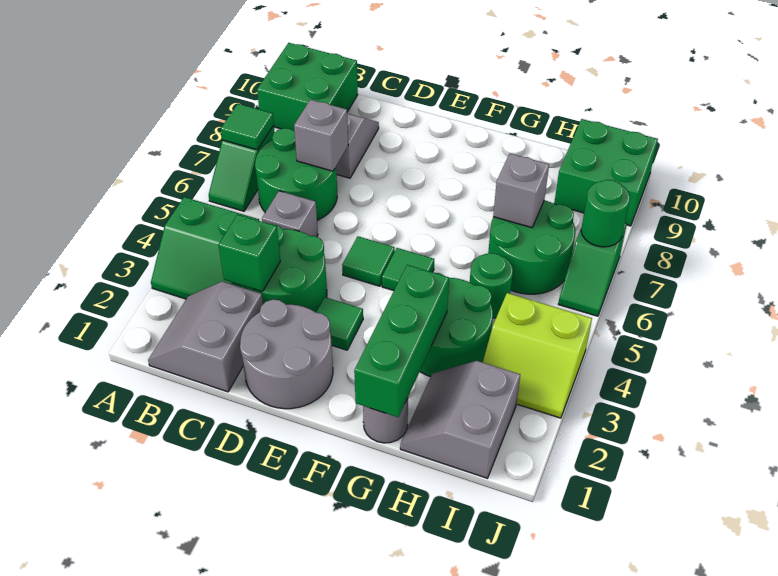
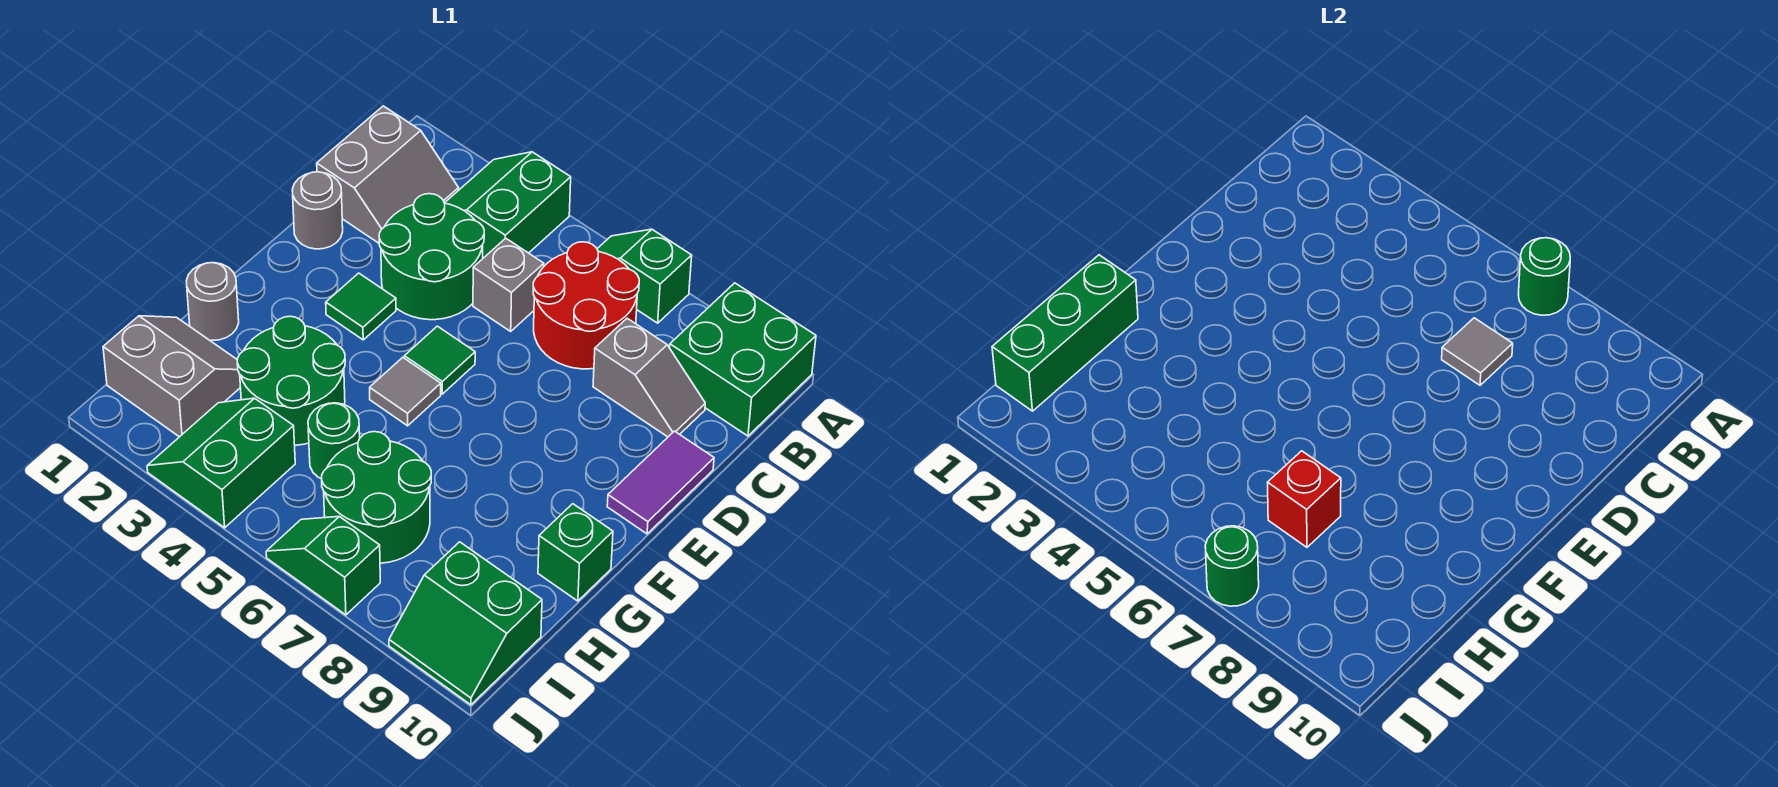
green tile A7 level 2 -> green round brick A7 level 2
grey slope B1:C2 level 1 top C -> grey slope B1:C2 level 1 top 1
green round brick B6:C7 level 1 -> red round brick B6:C7 level 1
green brick C3 level 2 -> green brick G10 level 1
grey brick C7 level 2 -> grey tile C7 level 2
grey round brick D1:E2 level 1 -> grey round brick D1 level 1
none -> purple tile D10:E10 level 1
green tile F5 level 1 -> grey tile F5 level 1
green brick G1:G3 level 2 -> green brick G1:I1 level 2
grey brick H7 level 2 -> red brick H7 level 2
lime slope I3:J4 level 1 top 4 -> green slope I3:J4 level 1 top 4
green brick I9:J10 level 1 -> green slope I9:J10 level 1 top I

